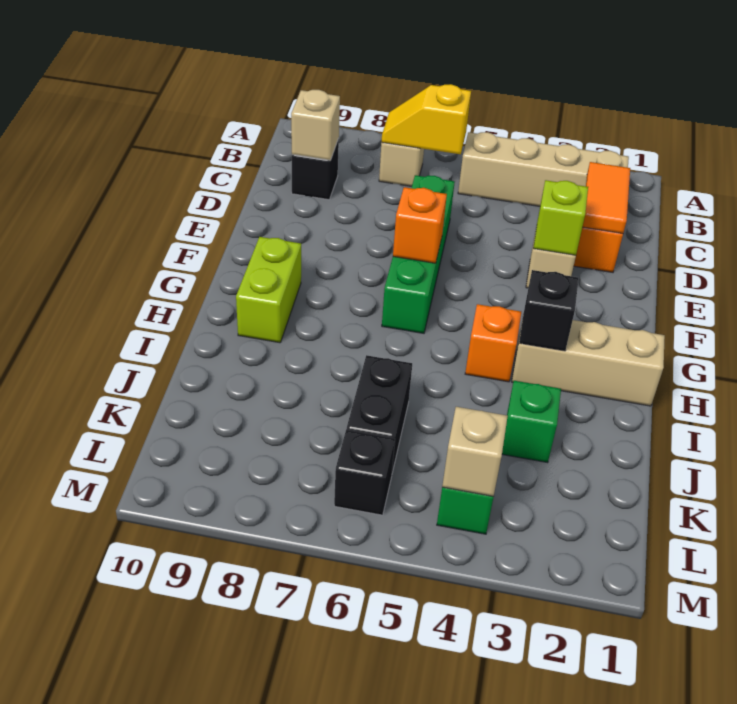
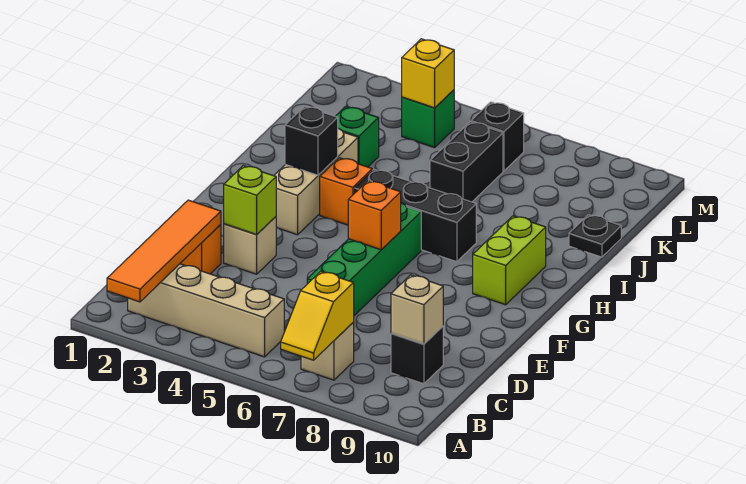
yellow slope B6:B7 level 2 top 6 -> yellow slope A7:B7 level 2 top B
orange tile C2:D2 level 2 -> orange tile A2:D2 level 2
tan brick H1:H3 level 1 -> tan brick G3:I3 level 1
none -> black brick H5:H7 level 1
none -> black plate J10 level 1
tan brick L4 level 2 -> yellow brick L4 level 2

